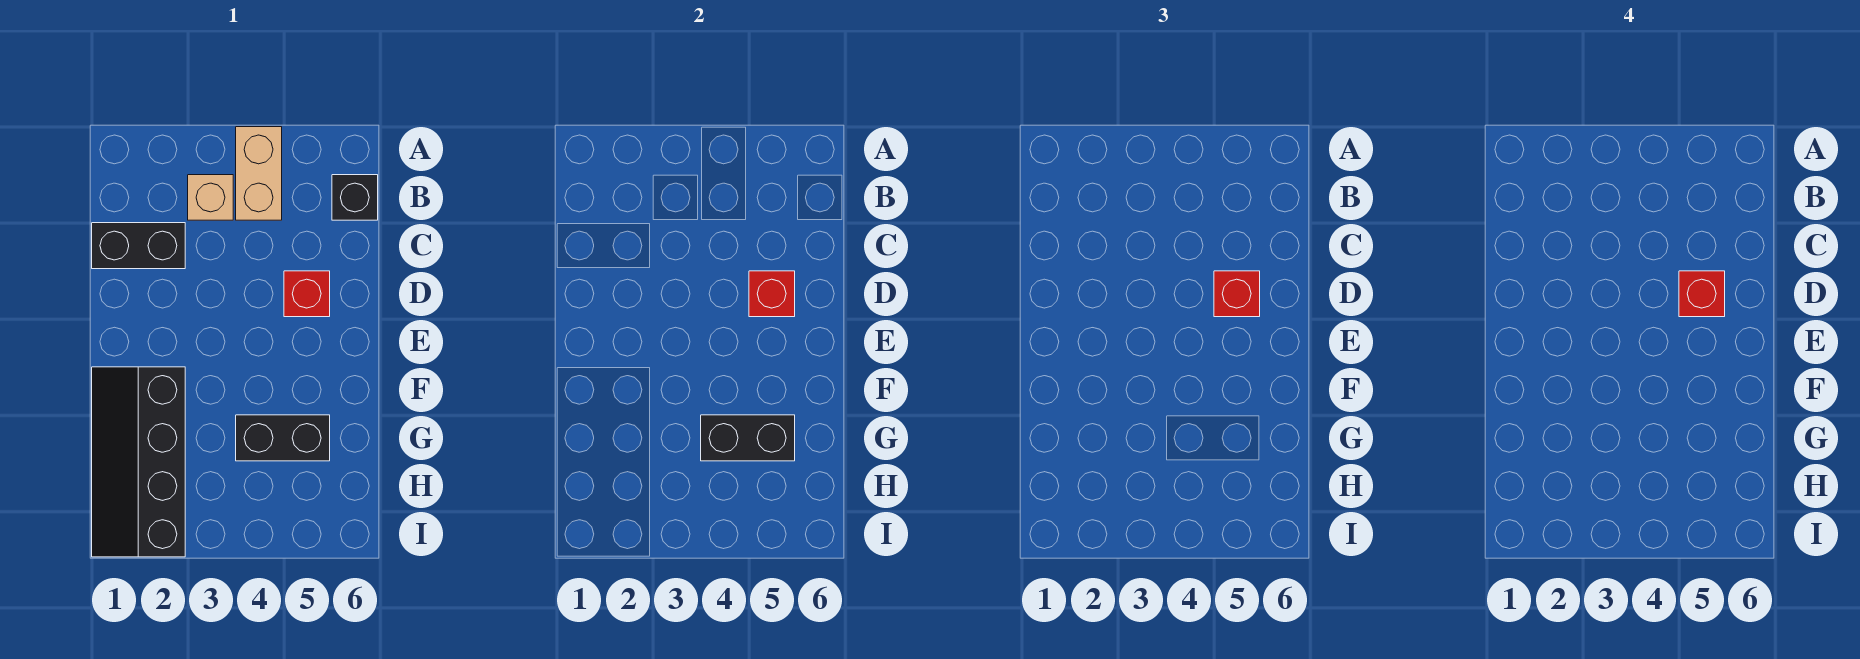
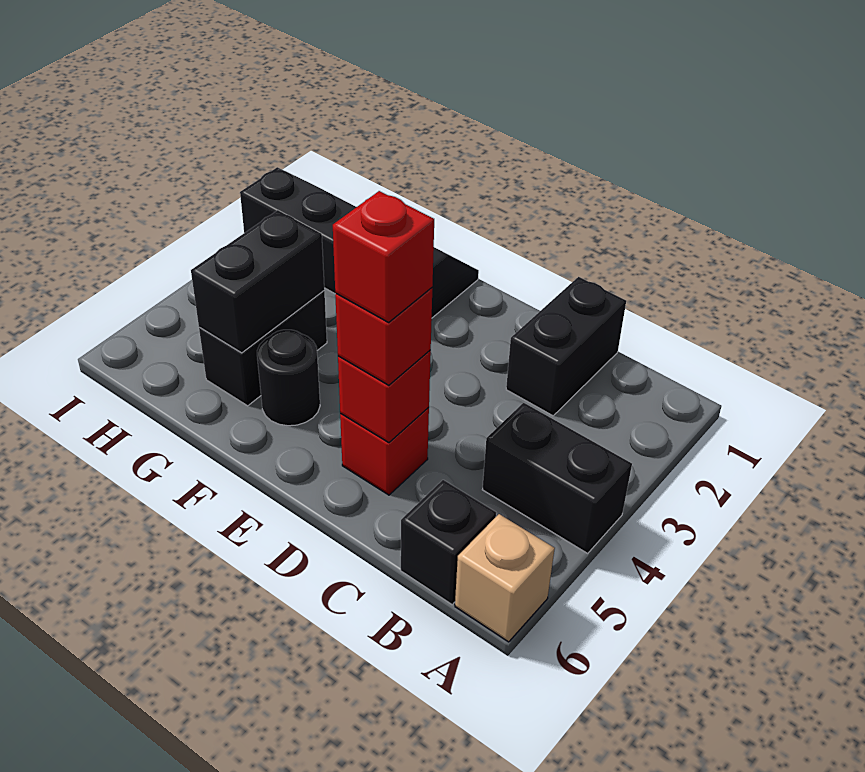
tan brick A4:B4 level 1 -> black brick A4:B4 level 1
tan brick B3 level 1 -> tan brick A6 level 1
none -> black round brick F5 level 1

